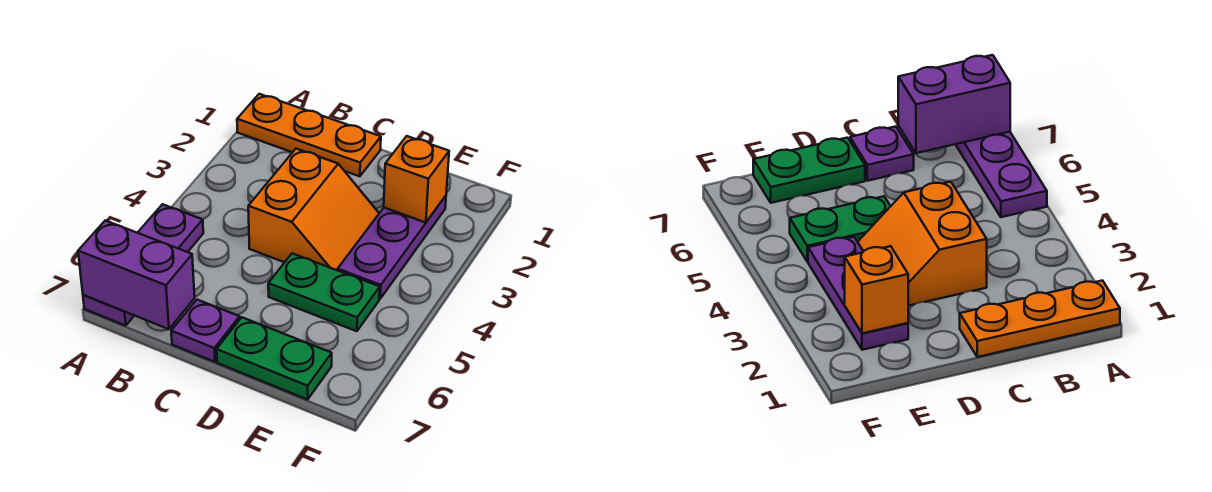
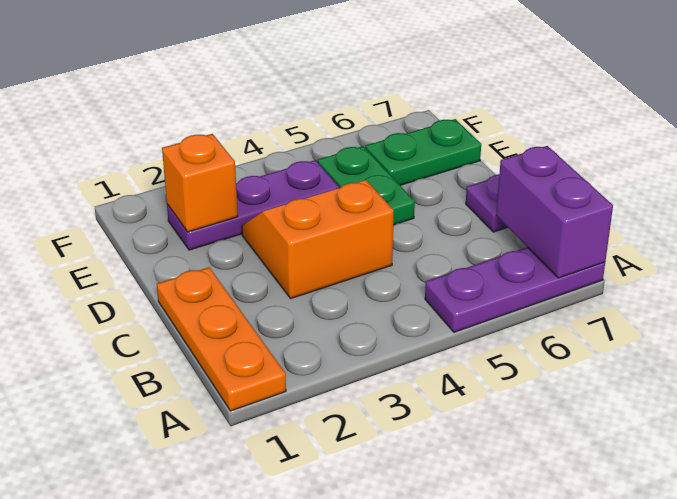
green plate D7:E7 level 1 -> green plate E6:E7 level 1

